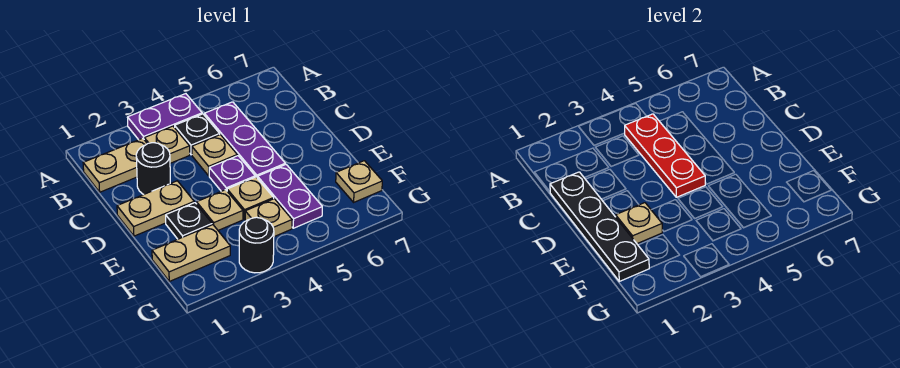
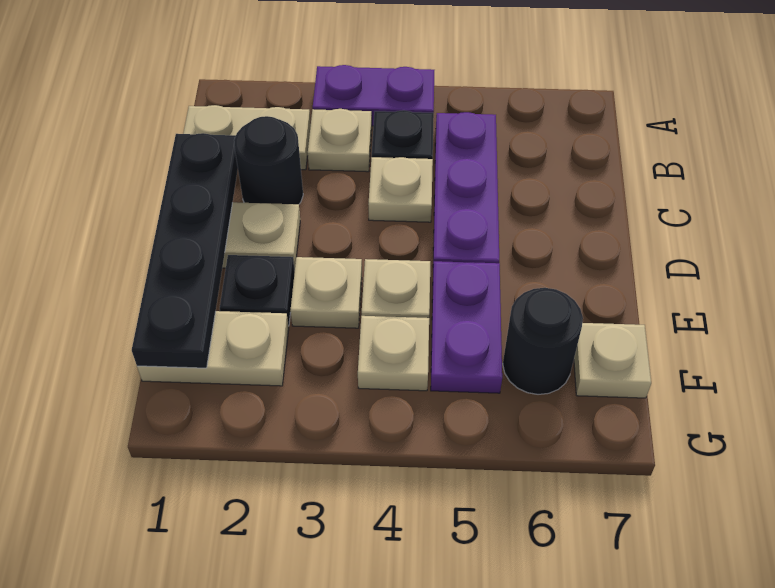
red plate B4:D4 level 2 -> none
purple plate D4 level 1 -> none
tan plate E2 level 2 -> none
black round brick G3 level 1 -> black round brick F6 level 1

